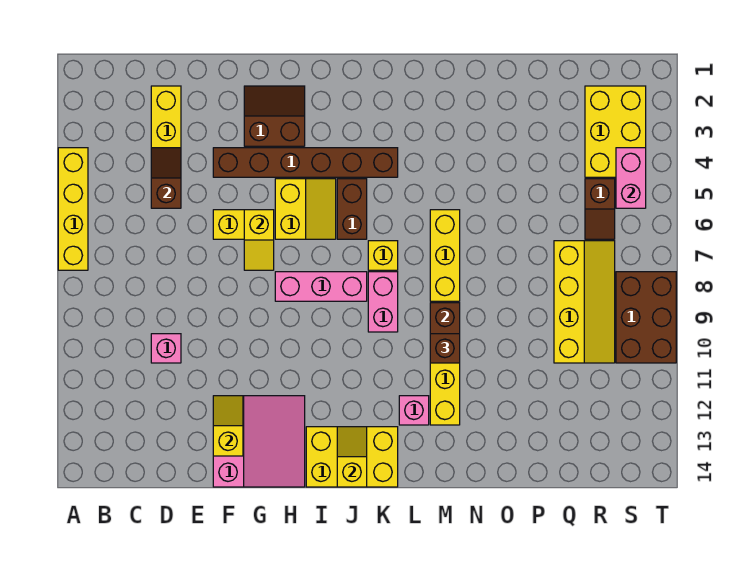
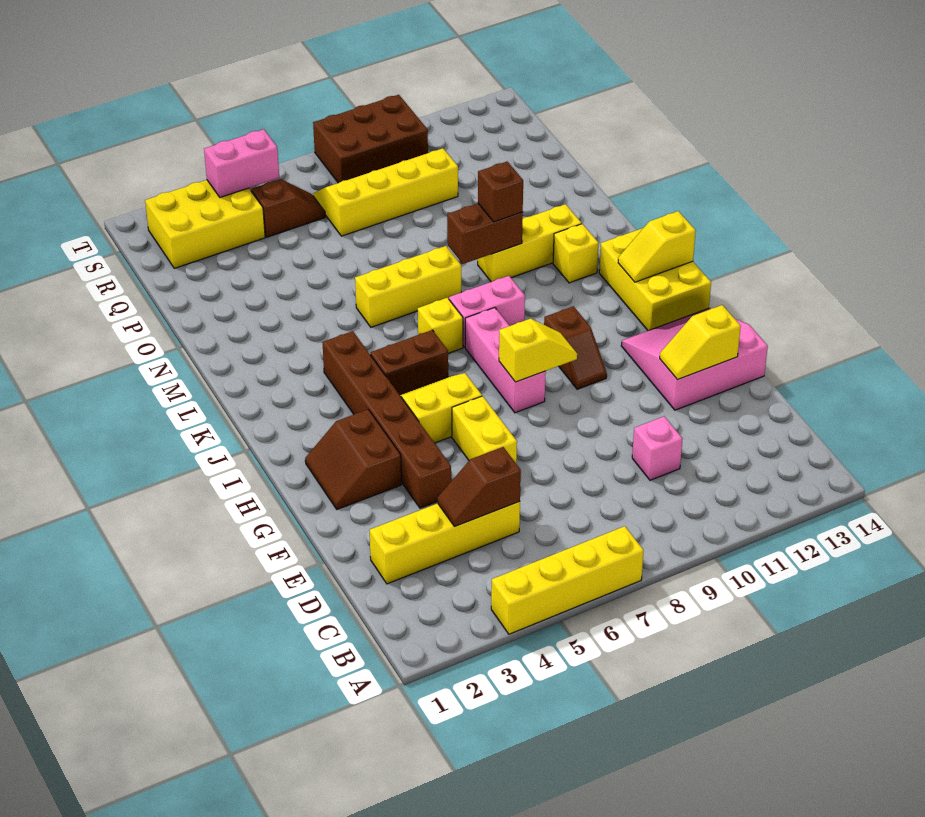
yellow slope G6:G7 level 2 top 6 -> yellow slope H8:H9 level 2 top 8
none -> brown slope H10:I10 level 1 top I
pink brick L12 level 1 -> yellow brick L12 level 1

